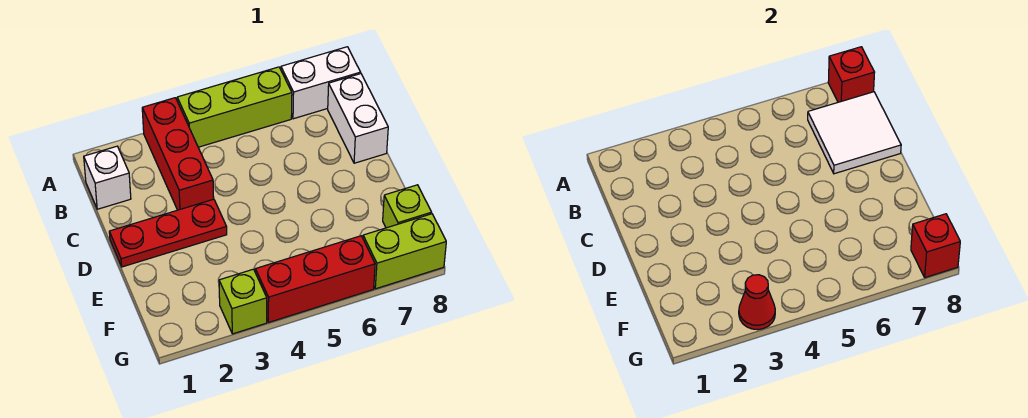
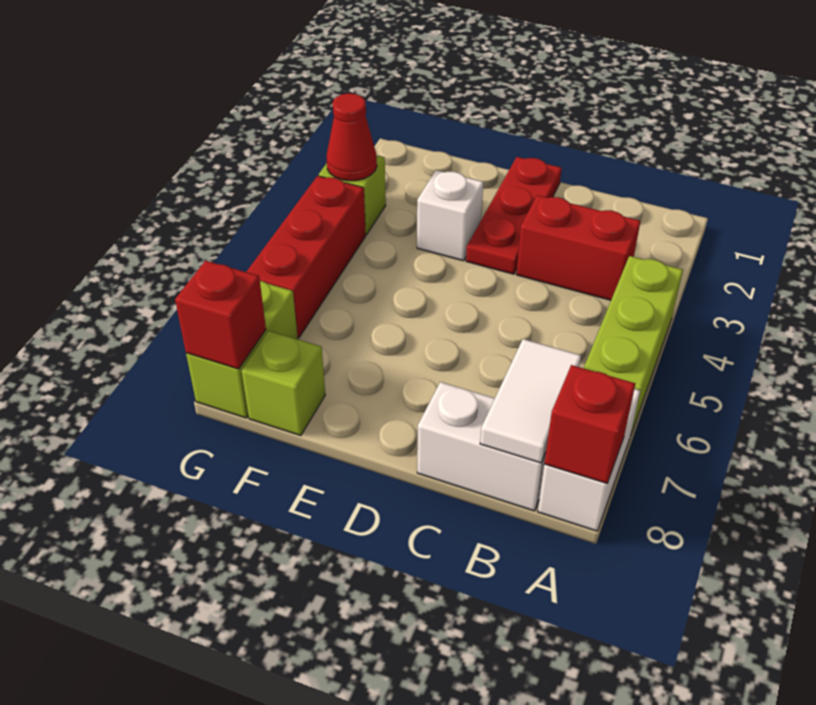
red brick A3:C3 level 1 -> red brick B3:C3 level 1
white brick B1 level 1 -> white brick E3 level 1
white tile B7:C8 level 2 -> white tile B7:B8 level 2

